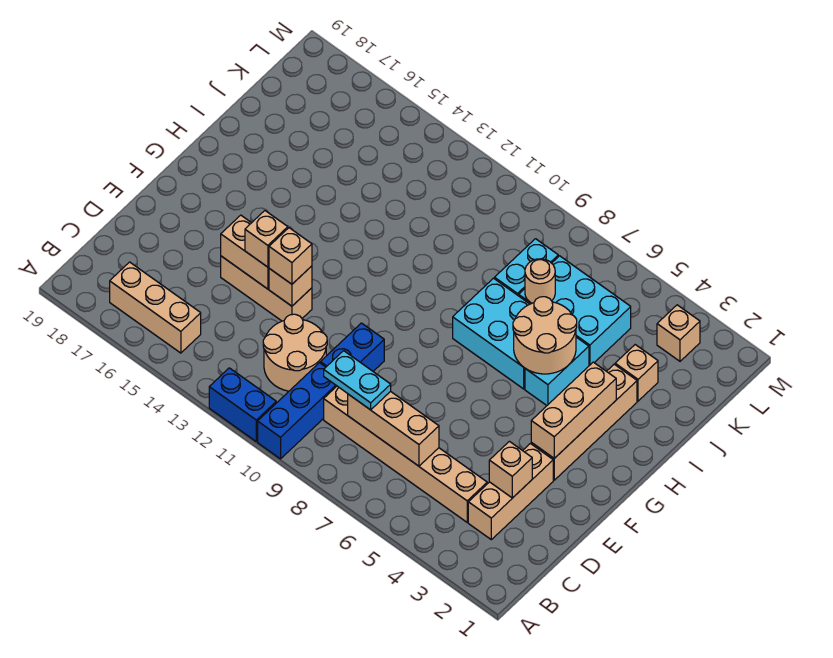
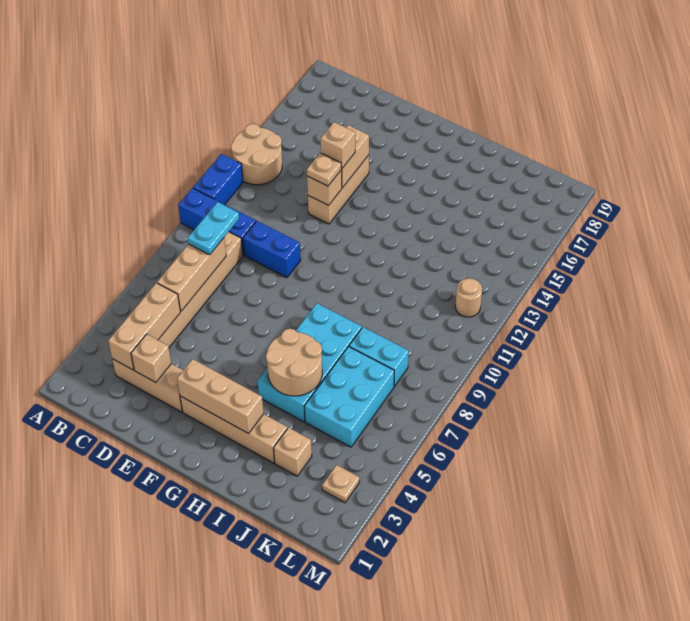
tan brick B15:B17 level 1 -> tan brick C3:C5 level 2
tan round brick C11:D12 level 1 -> tan round brick A13:B14 level 1
tan brick E13 level 3 -> tan plate E13 level 3
tan round brick J7 level 2 -> tan round brick L12 level 1
tan brick L3 level 1 -> tan plate L3 level 1

